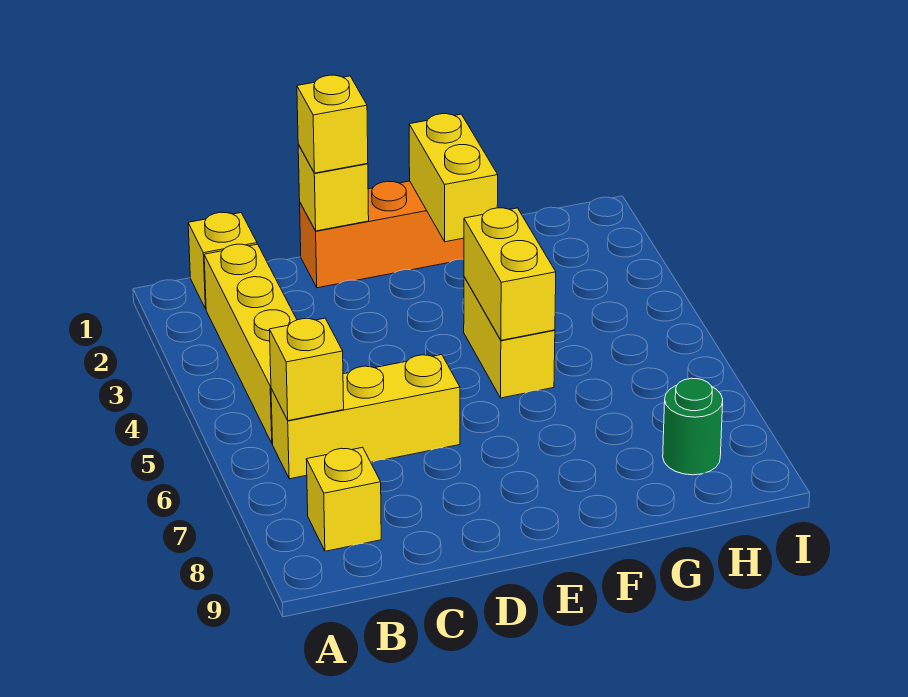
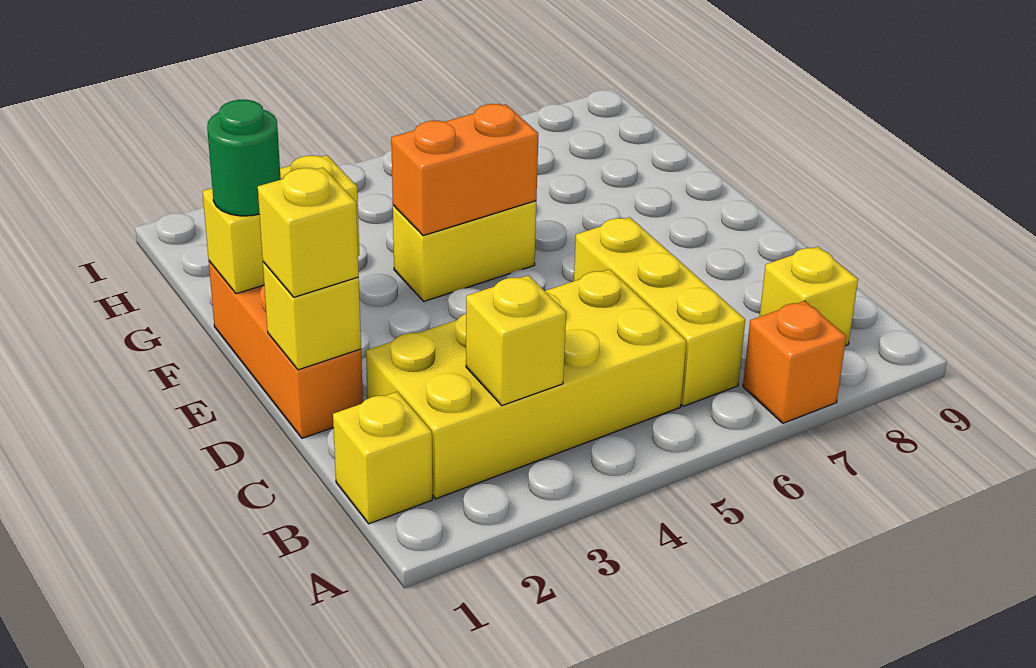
none -> orange brick A7 level 1
yellow brick B2:B5 level 1 -> yellow brick B2:C5 level 1
yellow brick B6 level 2 -> yellow brick B3 level 2
yellow brick F4:F5 level 2 -> orange brick F4:F5 level 2
green round brick H8 level 1 -> green round brick F1 level 3

